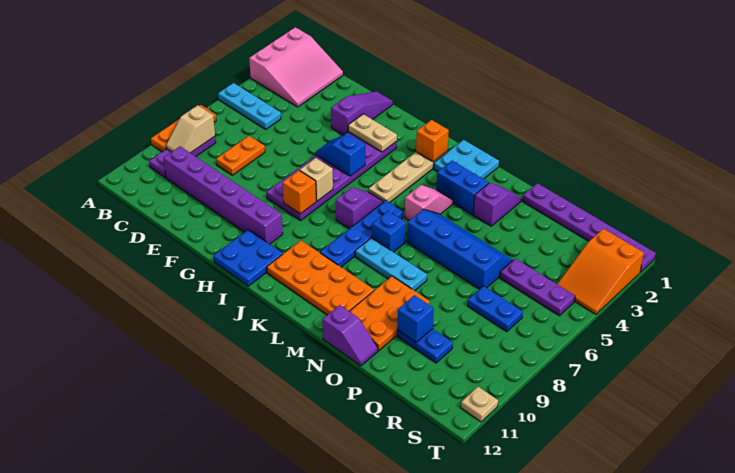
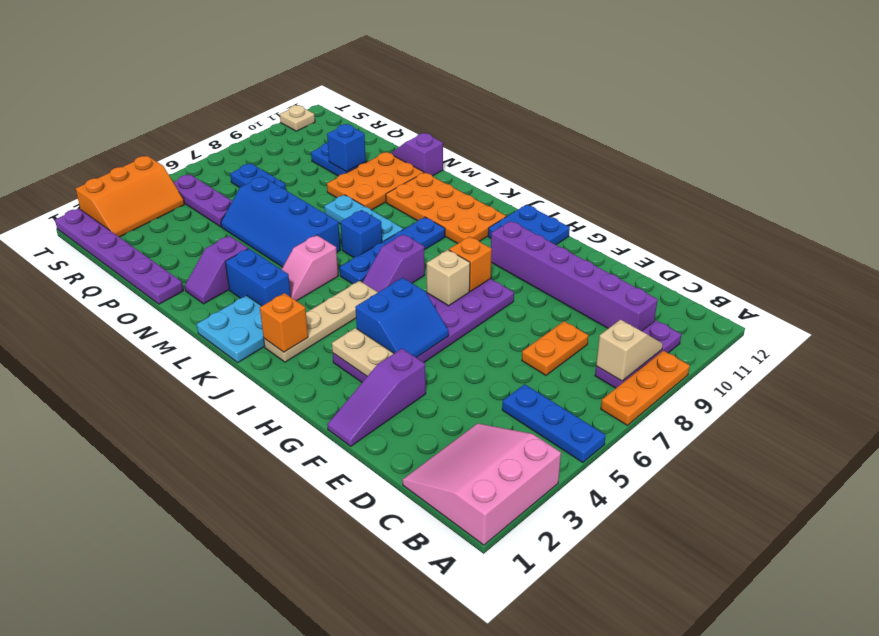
cyan plate A5:C5 level 1 -> blue plate A5:C5 level 1
blue slope G5:H5 level 2 top H -> blue slope G4:H5 level 2 top H
orange slope S2:T4 level 1 top 2 -> orange slope S2:T4 level 1 top T

